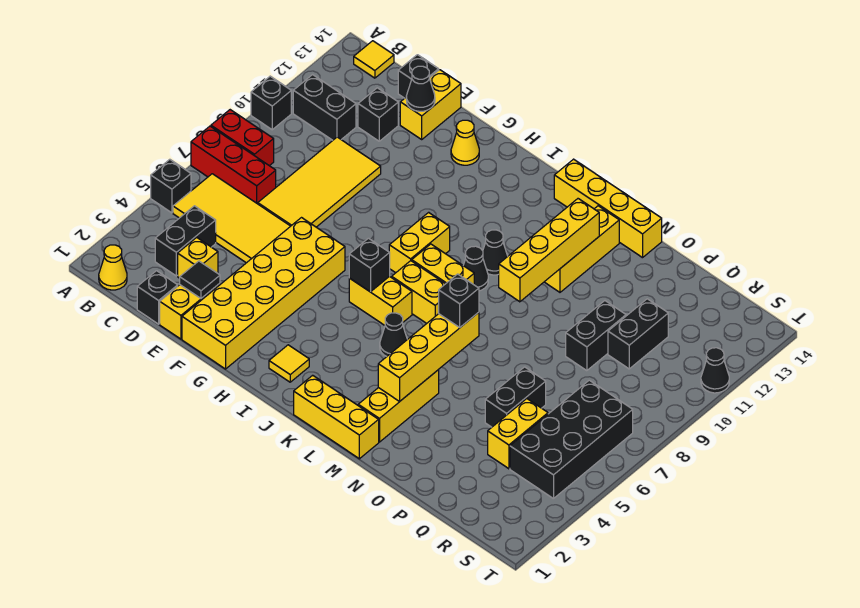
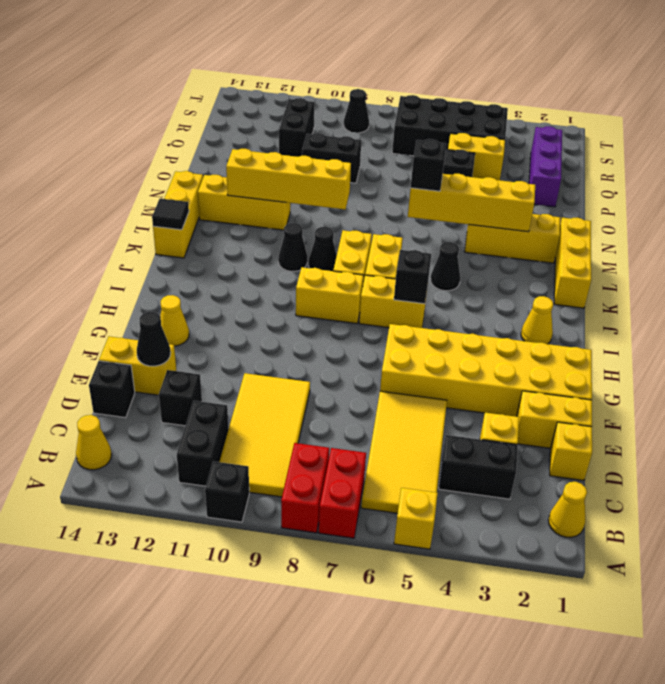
black brick A5 level 1 -> yellow brick A5 level 1
red brick A7:C7 level 1 -> red brick A7:B7 level 1
yellow tile B14 level 1 -> yellow cone B14 level 1
black brick D1 level 1 -> yellow brick D1 level 1
yellow tile D7:E10 level 1 -> yellow tile B9:E10 level 1
black tile E2 level 2 -> black tile K14 level 2
yellow tile I2 level 1 -> yellow cone I2 level 1
yellow brick I6:J6 level 1 -> yellow brick I6:I7 level 1
yellow brick K14:N14 level 1 -> yellow brick K14:M14 level 1
none -> purple brick P2:R2 level 1
black brick Q10:Q11 level 1 -> black brick Q11:R11 level 1
black cone T11 level 1 -> black cone S9 level 1

